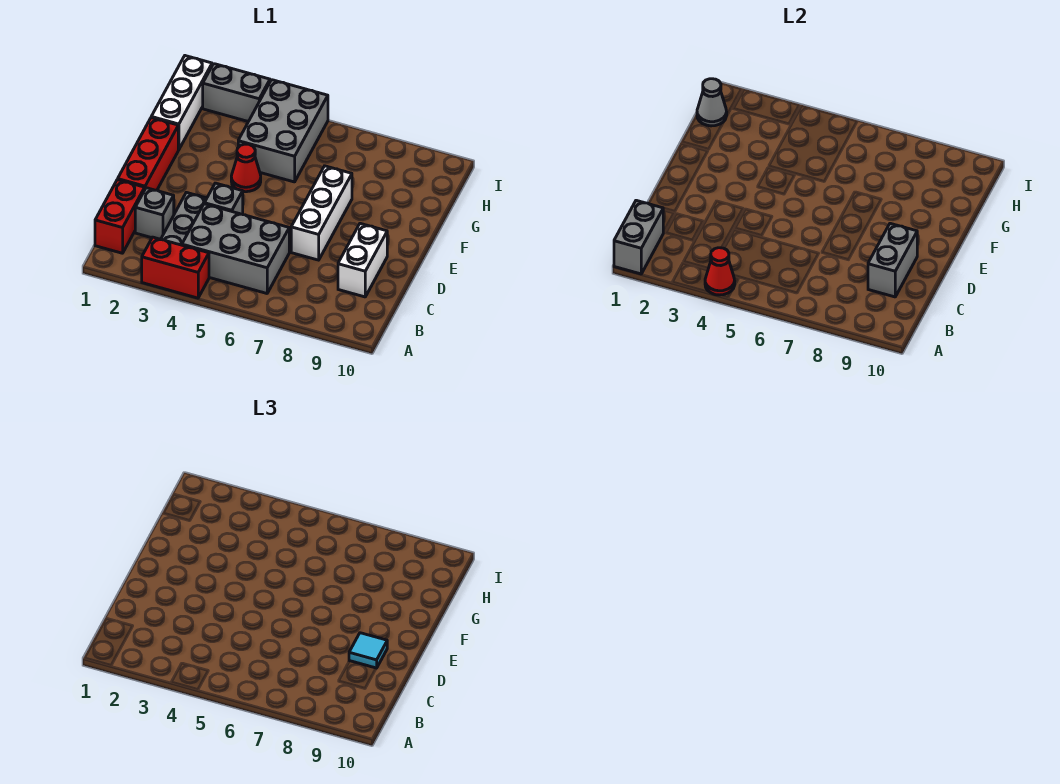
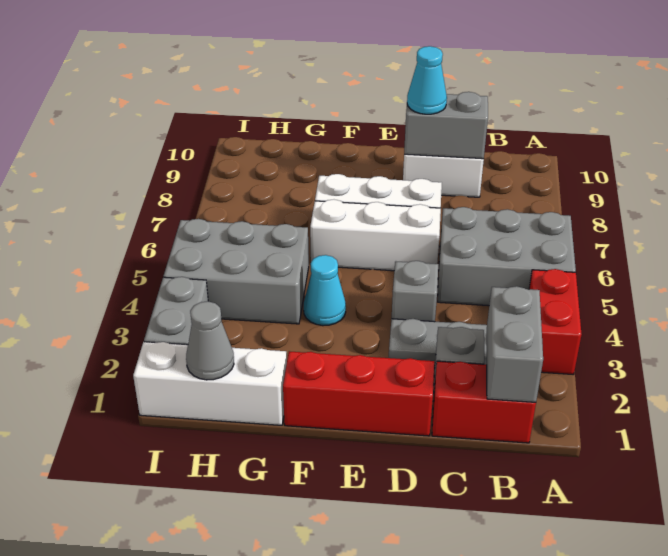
grey brick A1:B1 level 2 -> grey brick B1:B2 level 2
red cone A4 level 2 -> none
grey brick B4:C6 level 1 -> grey brick A5:C6 level 1
none -> white brick D6:F6 level 1
cyan tile D9 level 3 -> cyan cone D9 level 3
red cone F4 level 1 -> cyan cone F4 level 1

